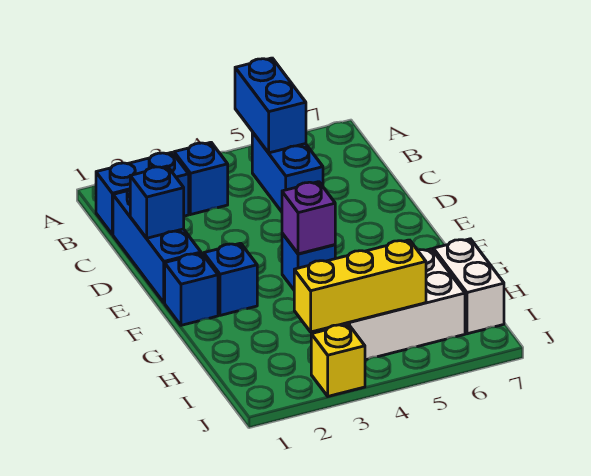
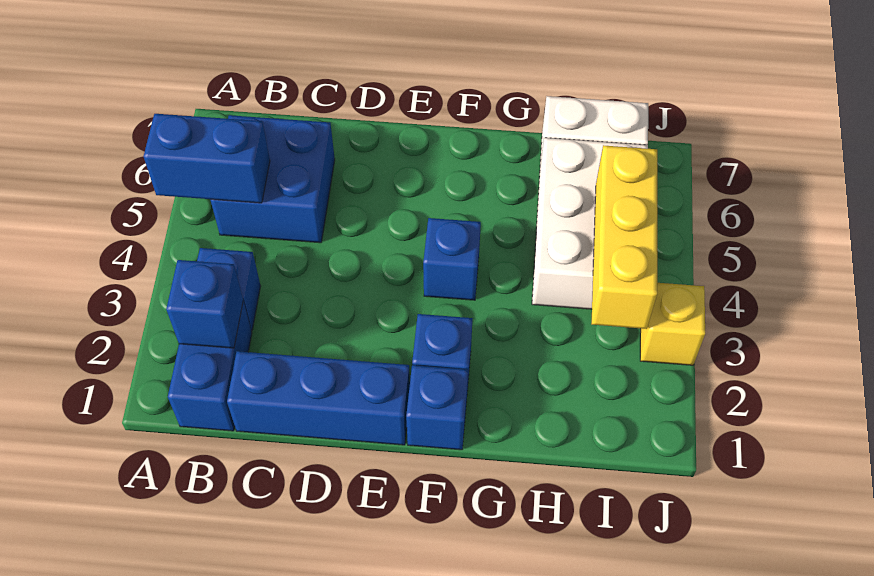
blue brick B5:C5 level 1 -> blue brick B5:C6 level 1
blue brick D1 level 2 -> blue brick B2 level 2
purple brick F4 level 2 -> none

